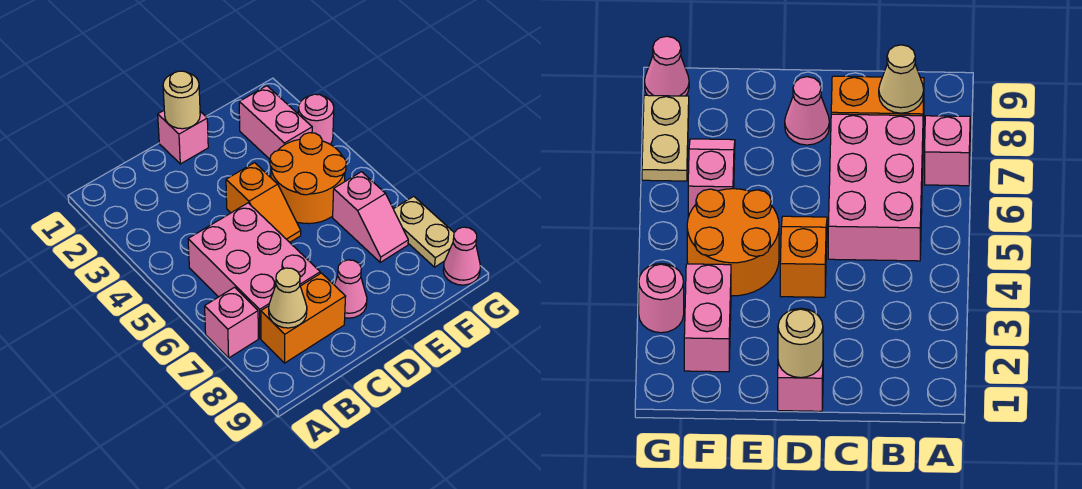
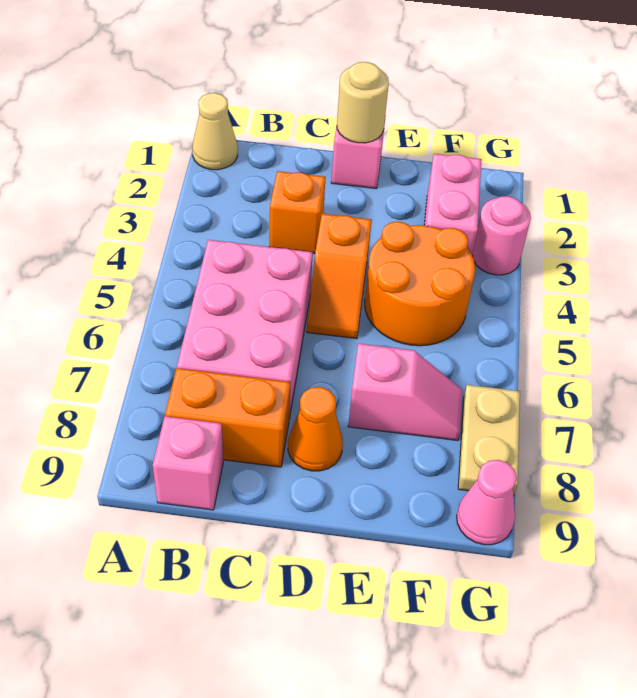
pink brick A7 level 1 -> pink brick B9 level 1
tan cone B8 level 2 -> tan cone A1 level 1
none -> orange brick C3 level 1
pink cone D8 level 1 -> orange cone D8 level 1
pink slope F6:F7 level 1 top 6 -> pink slope E7:F7 level 1 top E

